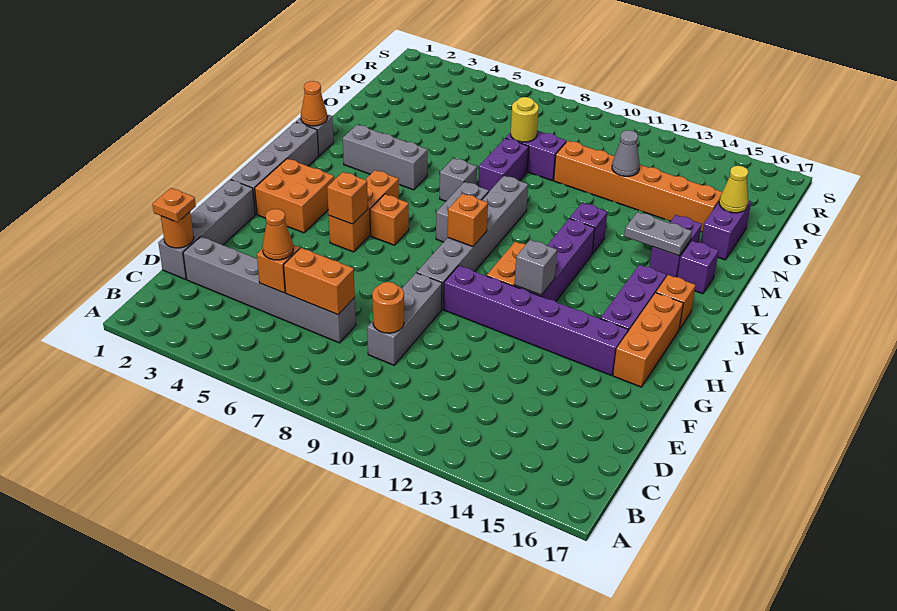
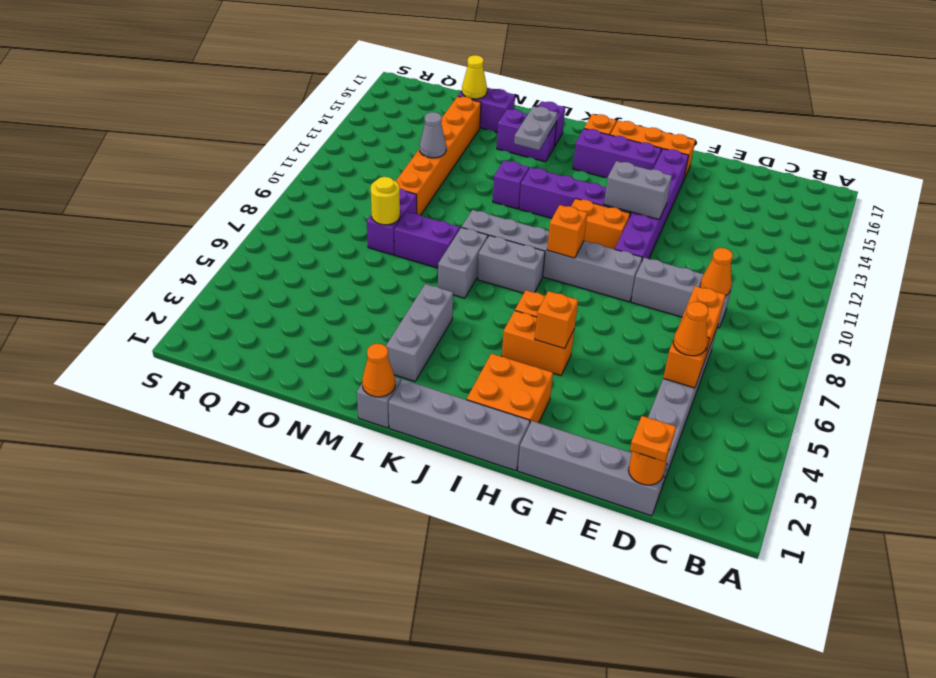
orange round brick D9 level 2 -> orange cone D9 level 2
orange brick H5:J5 level 1 -> orange brick H5:I5 level 1
grey brick H12 level 2 -> grey brick G12:H12 level 2
grey brick L7 level 1 -> grey brick L7:L8 level 1

